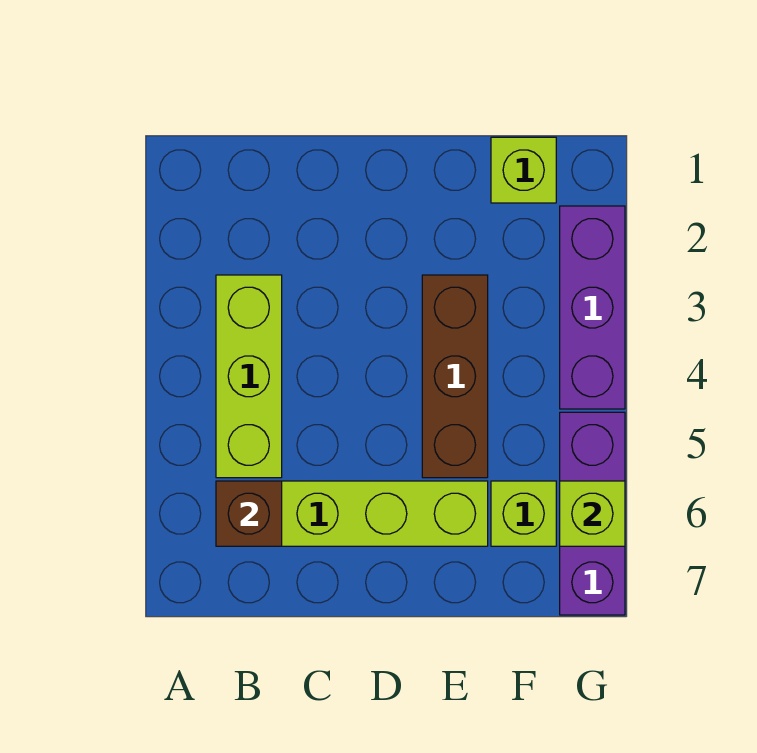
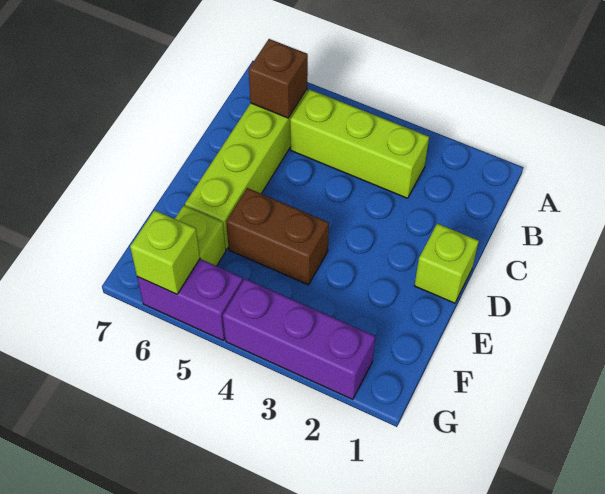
brown brick E3:E5 level 1 -> brown brick E4:E5 level 1
lime brick F1 level 1 -> lime brick D1 level 1
purple brick G5:G7 level 1 -> purple brick G5:G6 level 1

